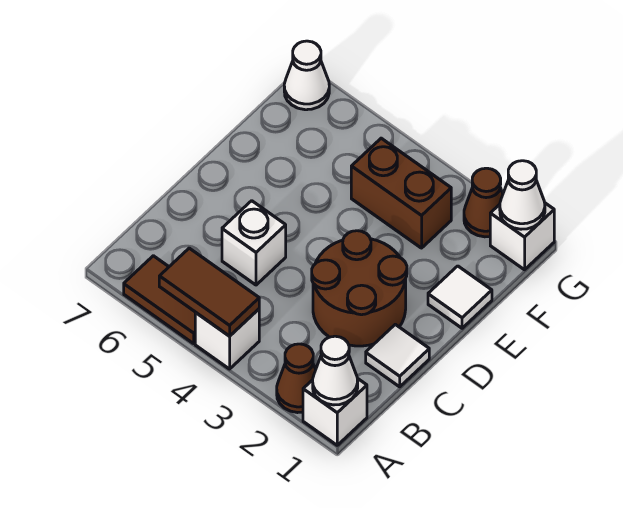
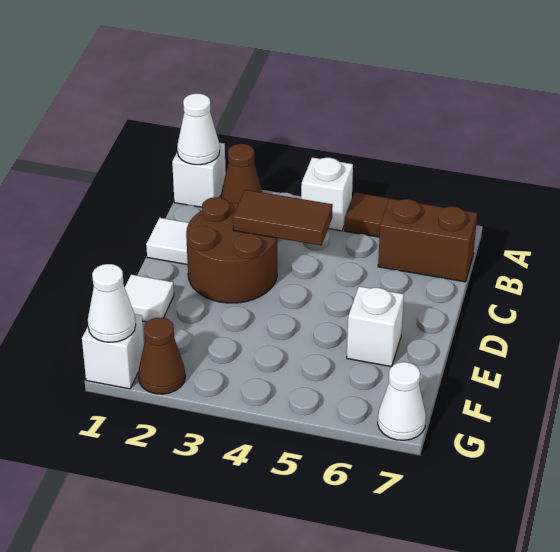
brown tile A4:A5 level 2 -> brown tile C3:C4 level 2
white brick C5 level 1 -> white brick E6 level 1
brown brick F3:F4 level 1 -> brown brick B6:B7 level 1

